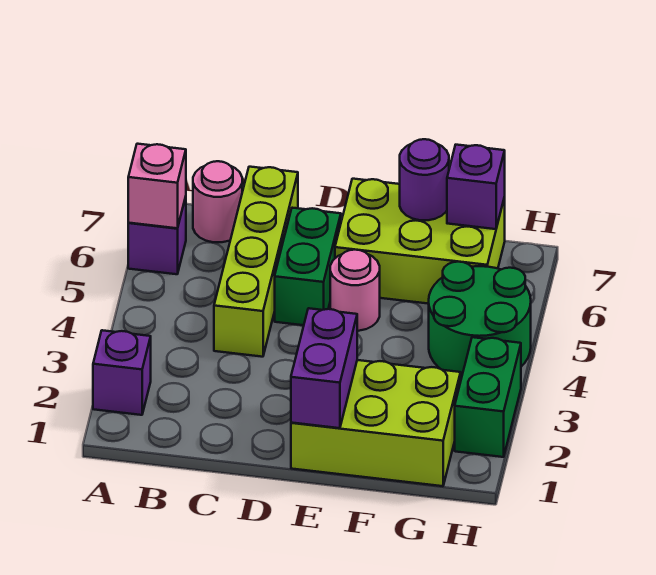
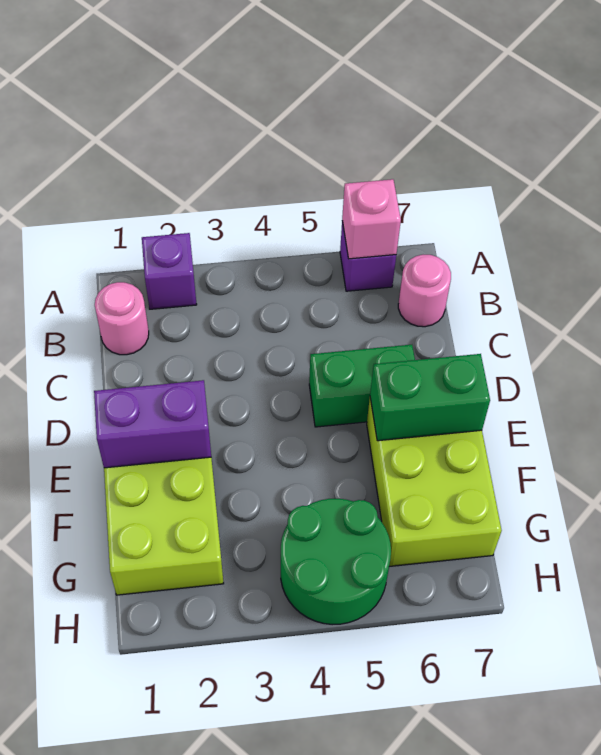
lime brick C4:C7 level 1 -> none
pink round brick E5 level 1 -> pink round brick B1 level 1
purple round brick F7 level 2 -> none
purple brick G7 level 2 -> none
green brick H2:H3 level 1 -> green brick E6:E7 level 2

